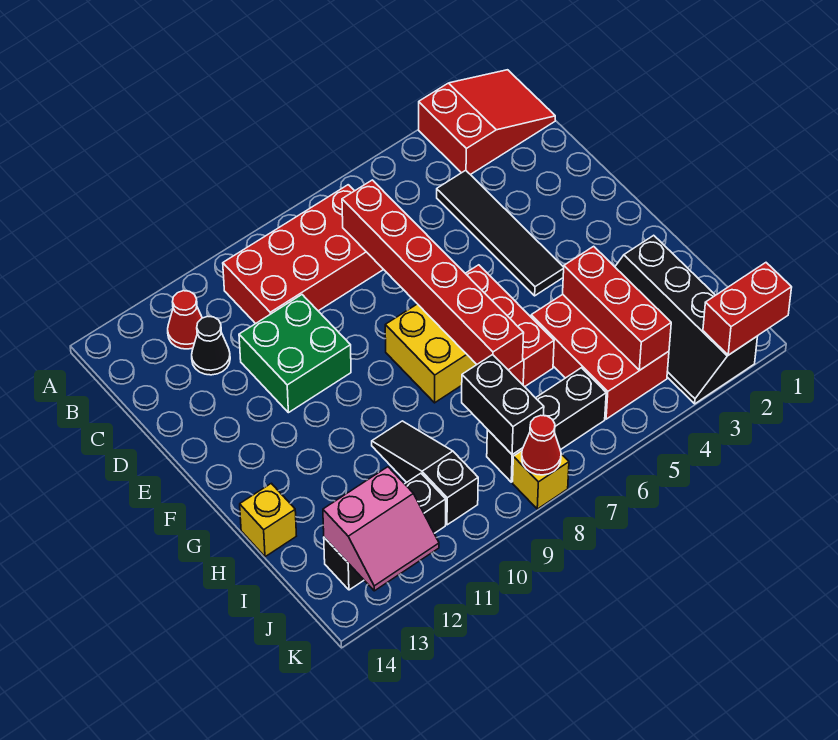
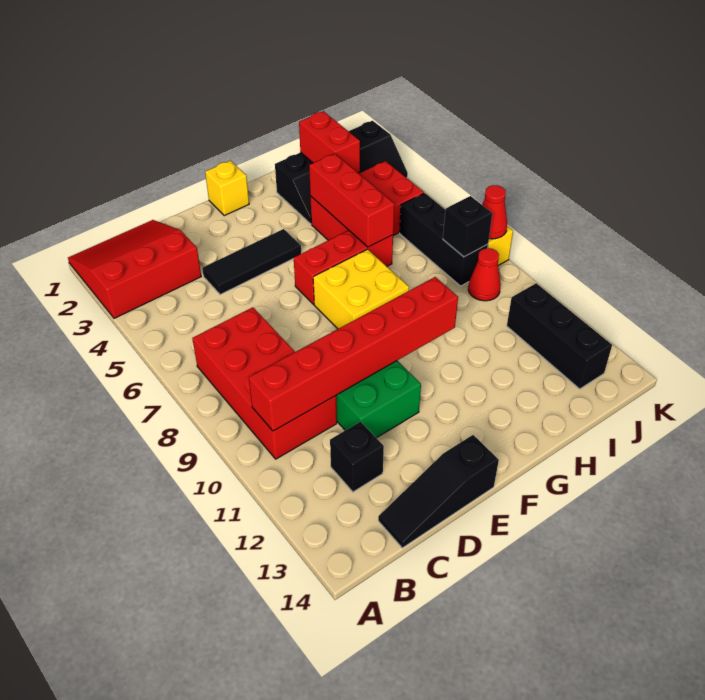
red slope A1:B3 level 1 top 3 -> red slope A1:C3 level 1 top 3
red cone B12 level 1 -> red cone J9 level 1
black tile C4:F4 level 1 -> black tile D4:F4 level 1
red brick C7:H7 level 2 -> red brick B10:G10 level 2
black cone C12 level 1 -> black brick C12 level 1
red brick H4:J4 level 2 -> red brick H4:H6 level 2
black slope H10:J10 level 1 top J -> black slope C14:E14 level 1 top E
yellow brick H14 level 1 -> yellow brick F1 level 1
black brick I8:J8 level 2 -> black brick J8 level 2
pink slope J12:K13 level 2 top J -> none
red brick K1:K2 level 2 -> red brick I2:I3 level 2

